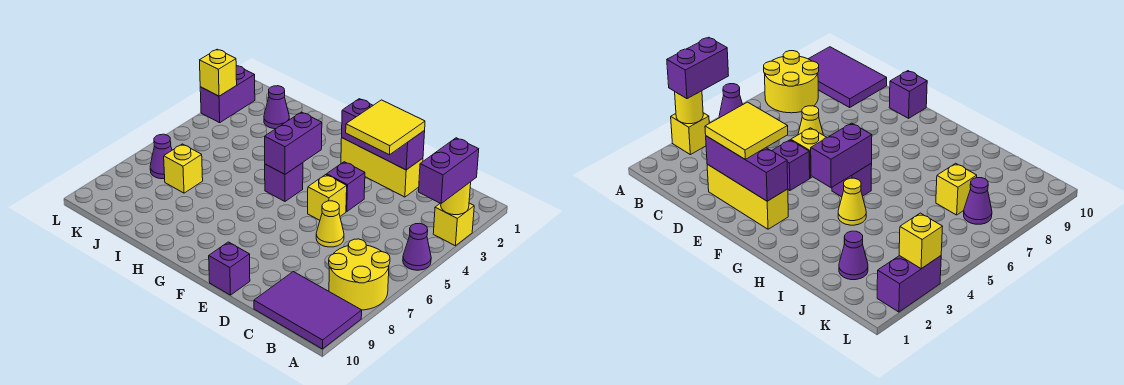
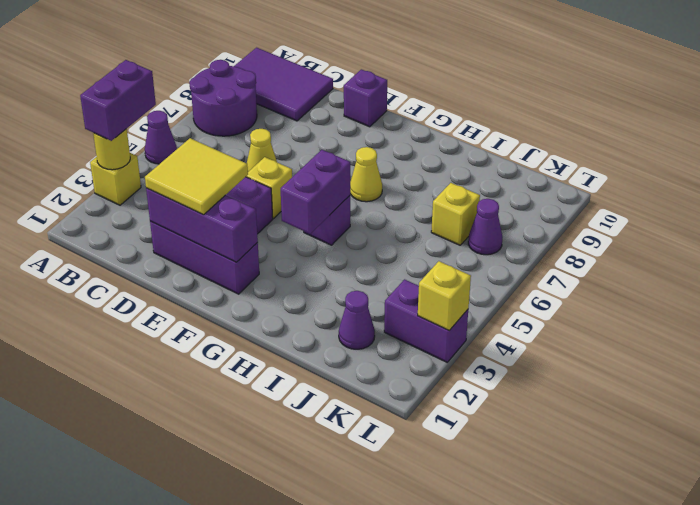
yellow round brick A7:B8 level 1 -> purple round brick A7:B8 level 1
yellow brick D2:F2 level 1 -> purple brick D2:F2 level 1
yellow cone H4 level 1 -> yellow cone G7 level 1
purple brick L2:L3 level 1 -> purple brick K3:L3 level 1

